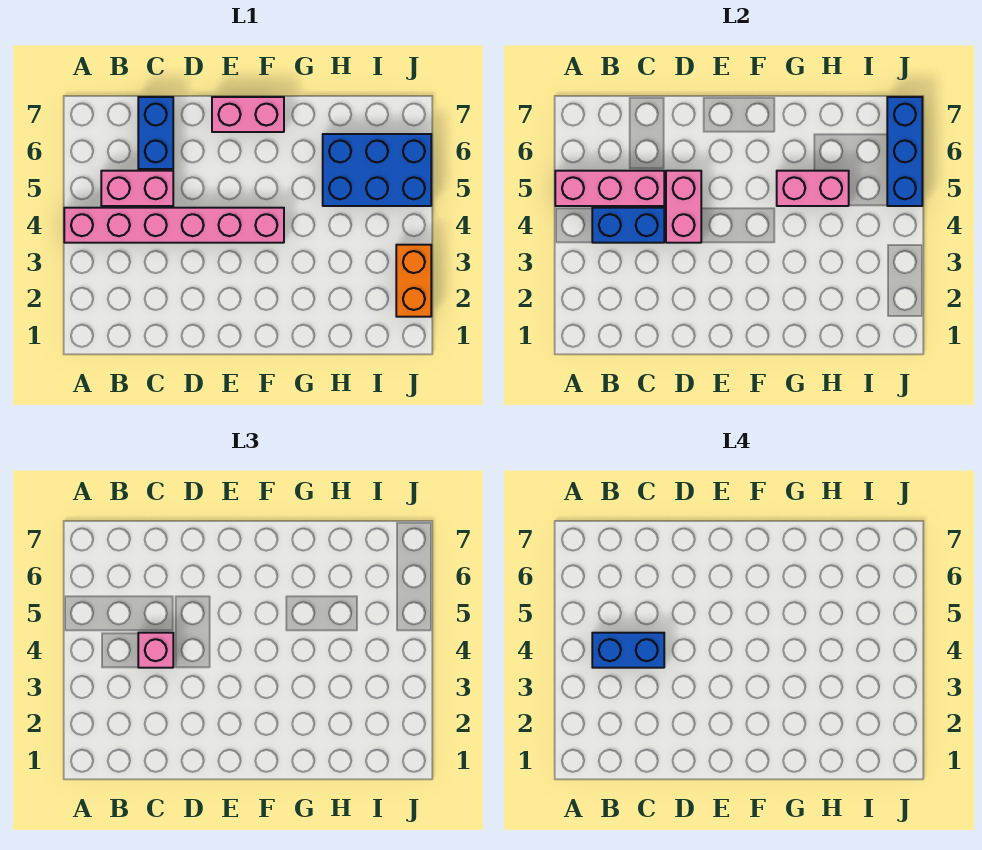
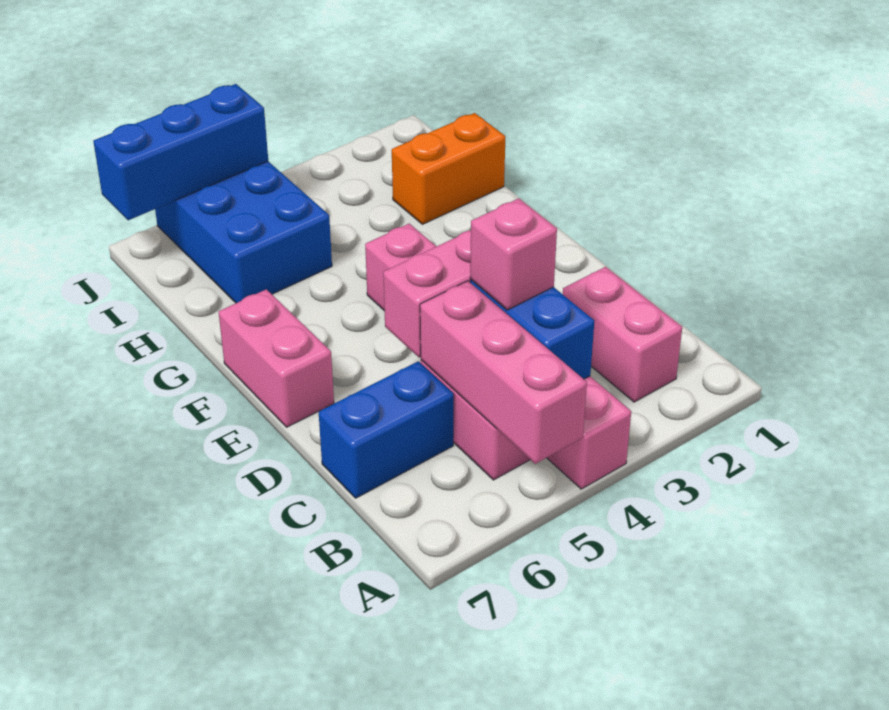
blue brick B4:C4 level 4 -> none
pink brick G5:H5 level 2 -> pink brick B2:C2 level 1
orange brick J2:J3 level 1 -> orange brick H1:H2 level 1

